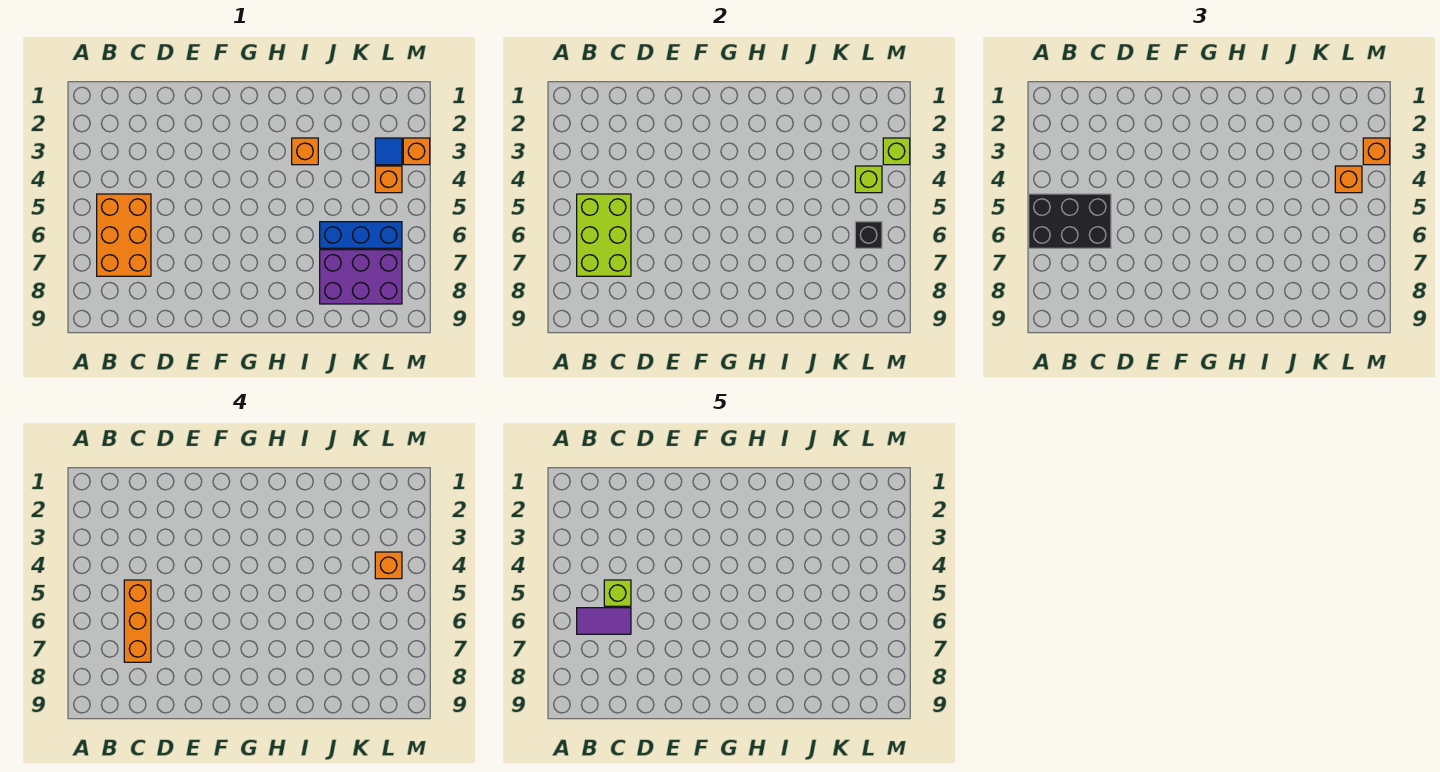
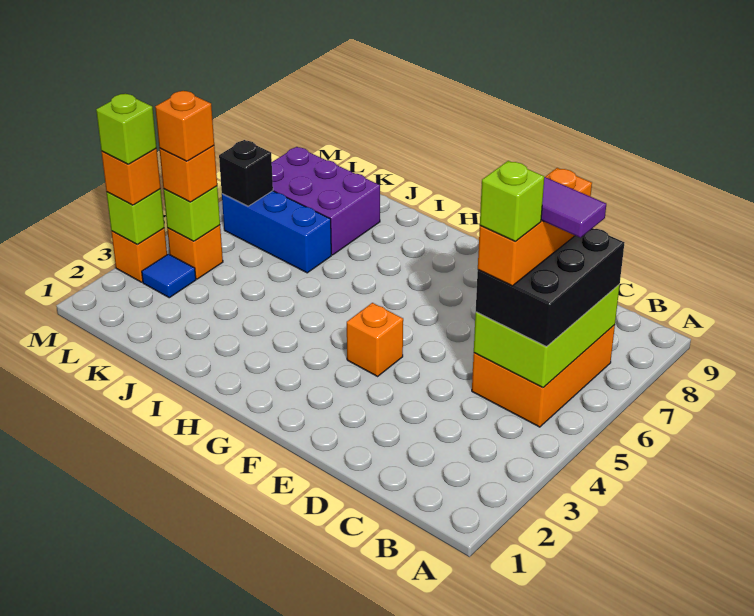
black brick A5:C6 level 3 -> black brick B5:C7 level 3
orange brick I3 level 1 -> orange brick F4 level 1
none -> lime brick M3 level 4

